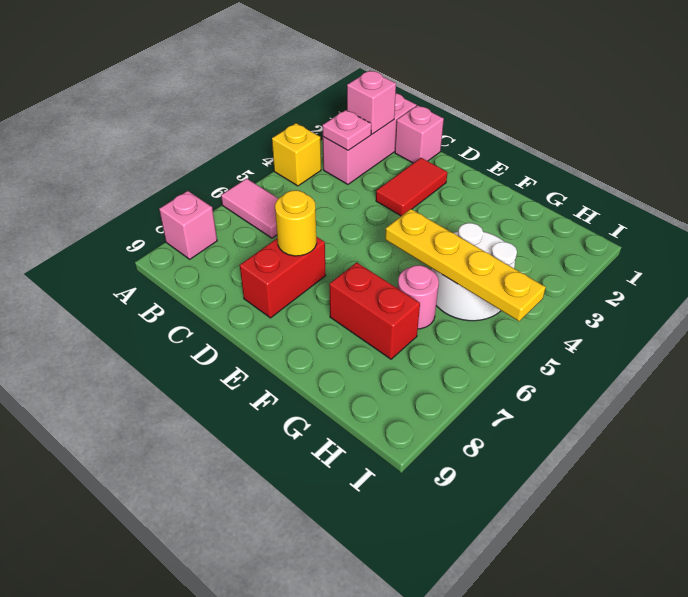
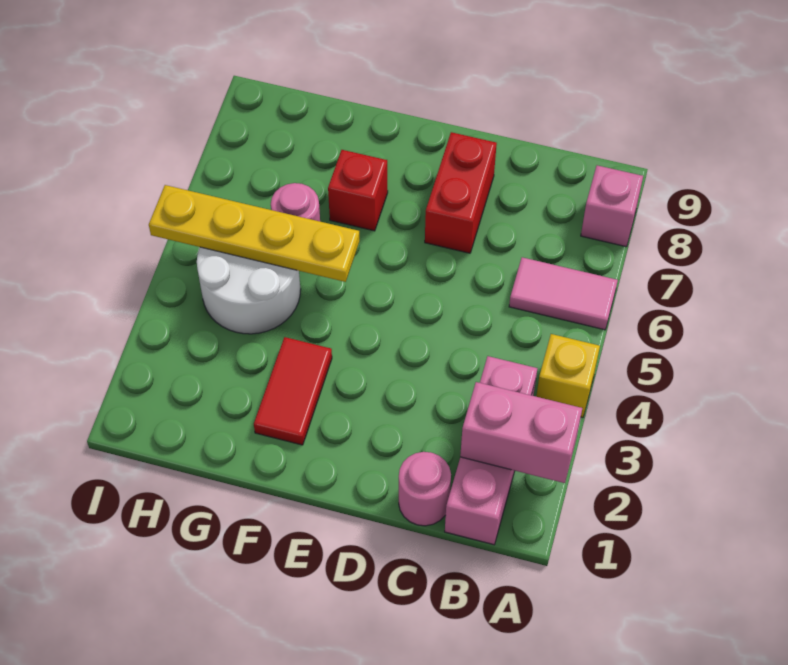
pink brick B2 level 2 -> pink brick A2:B2 level 2
pink brick C1 level 1 -> pink round brick C1 level 1
red tile D2:D3 level 1 -> red tile F2:F3 level 1
yellow round brick D7 level 2 -> none
red brick F7:G7 level 1 -> red brick F7 level 1

